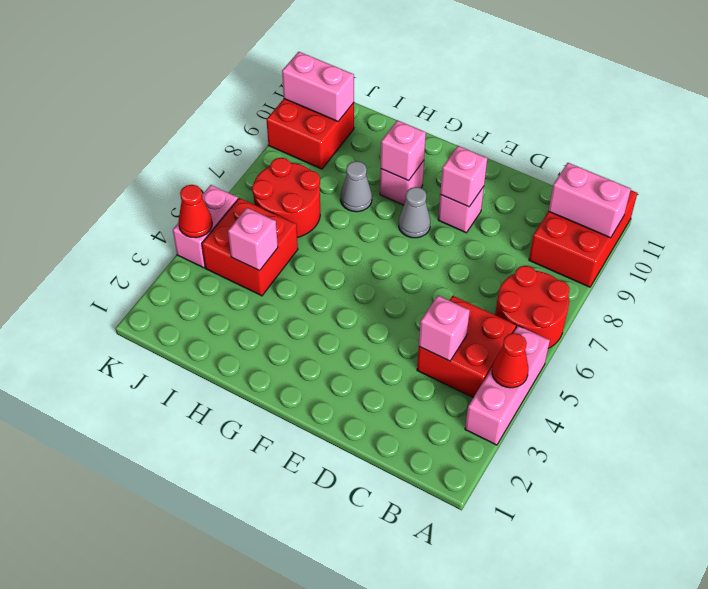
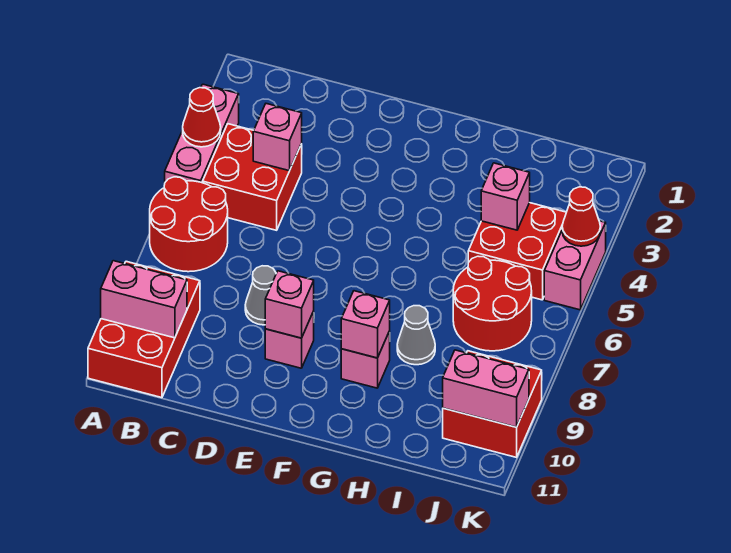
grey cone F8 level 1 -> grey cone D8 level 1

